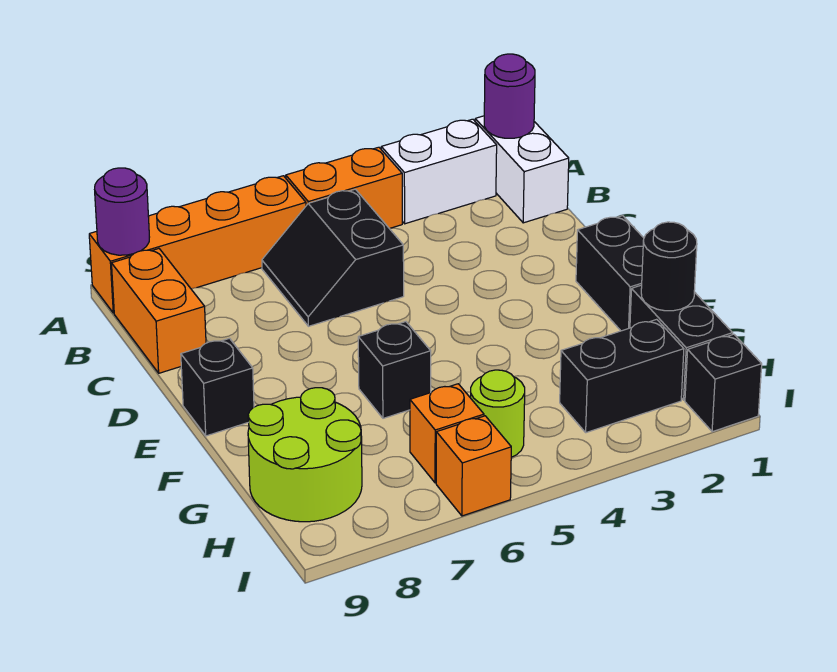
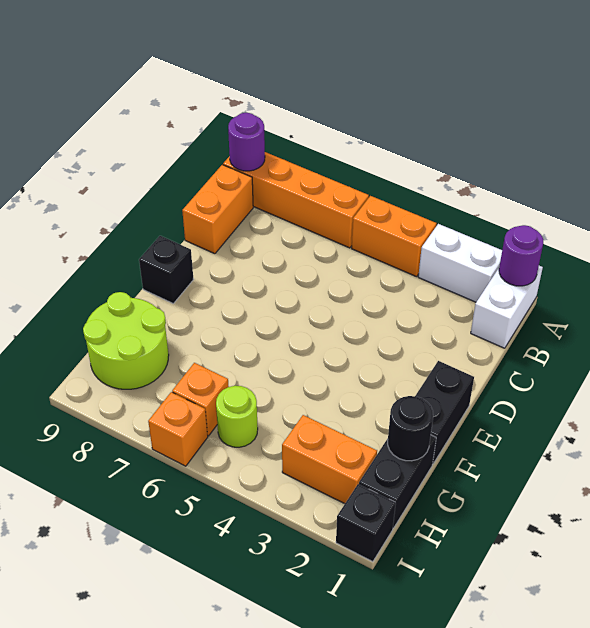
black slope B5:C6 level 1 top 5 -> none
black brick F6 level 1 -> none
black brick H2:H3 level 1 -> orange brick H2:H3 level 1

